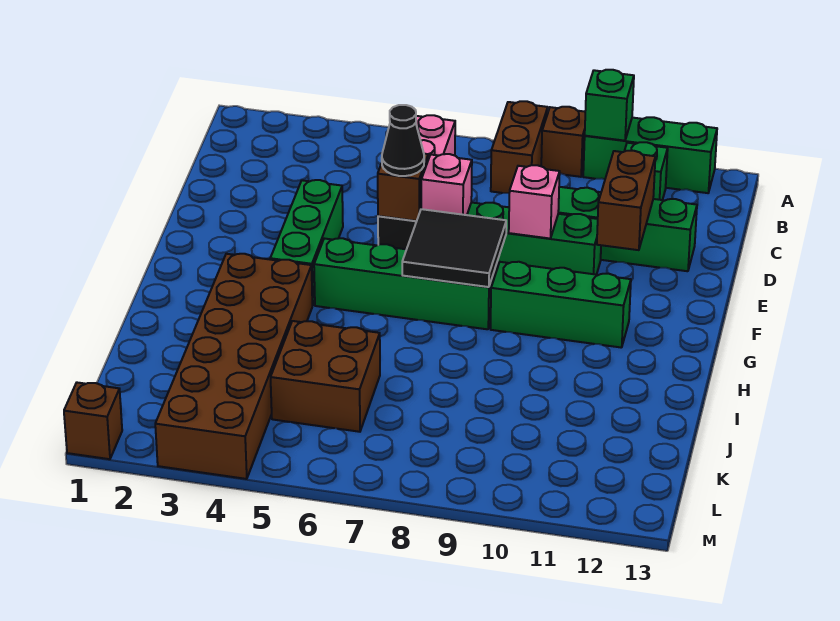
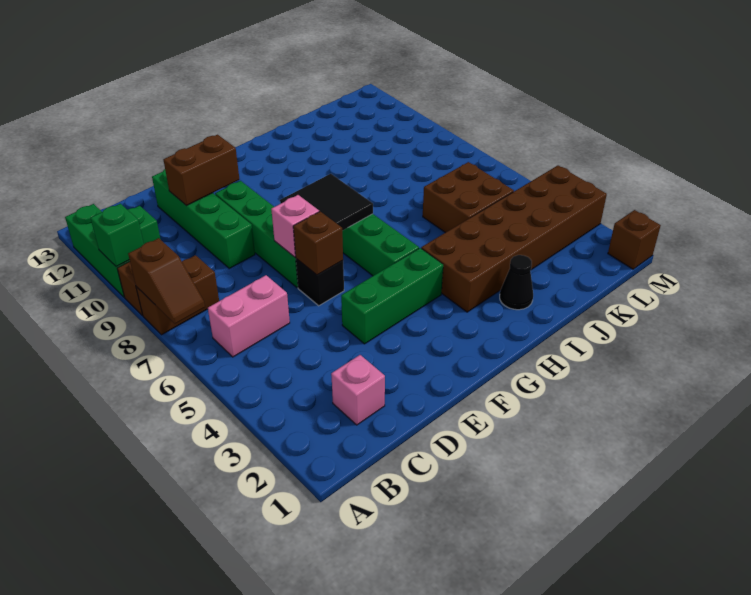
none -> brown slope A7:A8 level 2 top 8
black cone E6 level 3 -> black cone I2 level 1
pink brick E9 level 2 -> pink brick C2 level 1
green brick G9:G11 level 1 -> none

